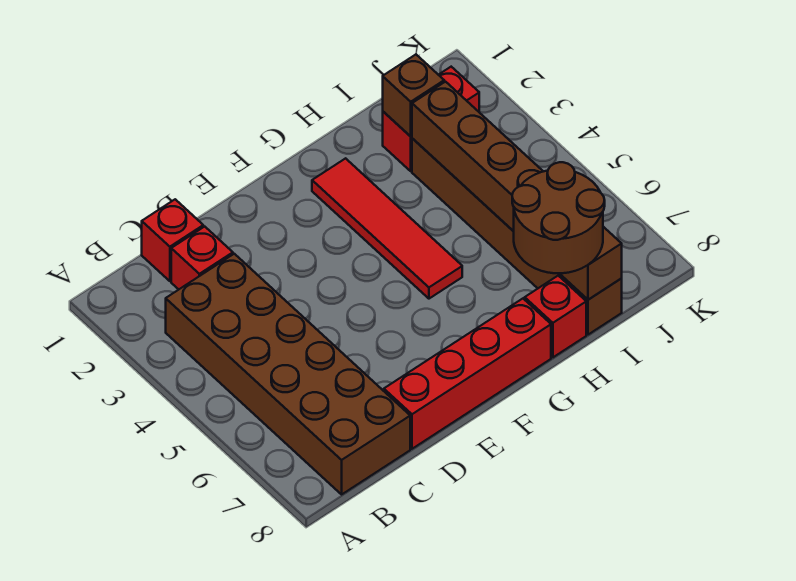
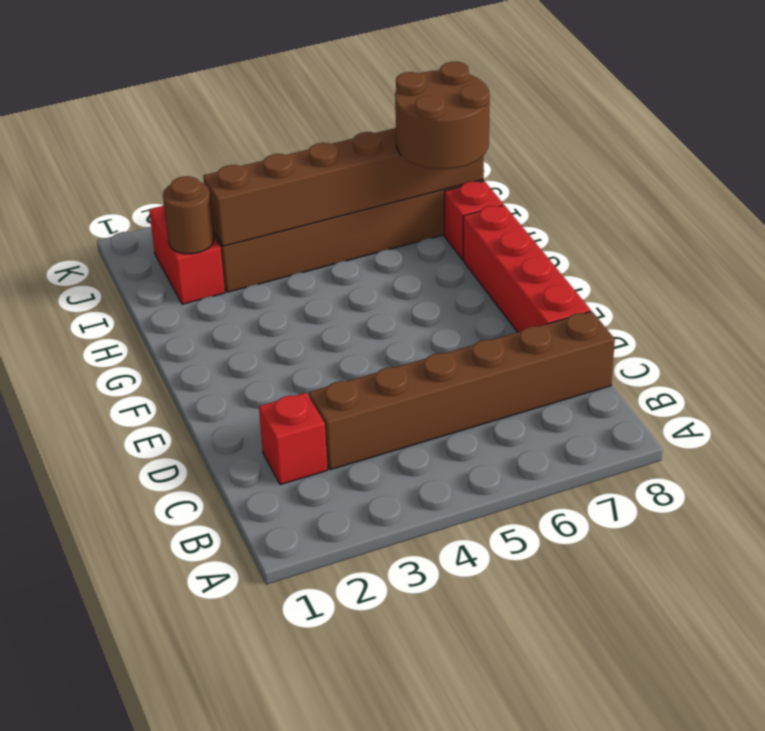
brown brick B3:C8 level 1 -> brown brick C3:C8 level 1
red brick C1 level 1 -> none
red tile G2:G5 level 1 -> none
brown brick I2 level 2 -> brown round brick I2 level 2

